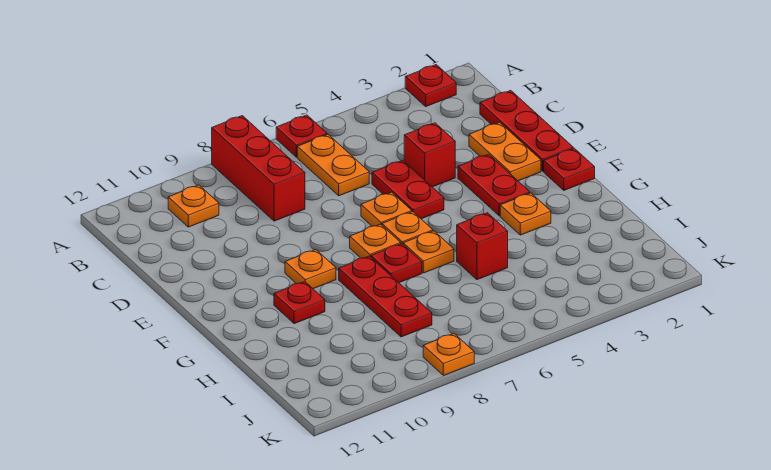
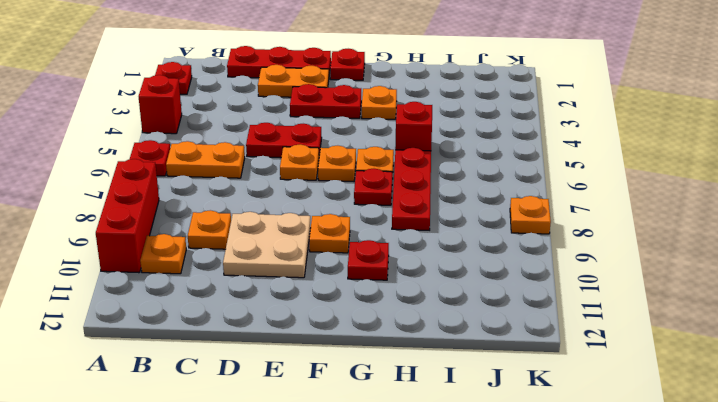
red brick A8:C8 level 1 -> red brick A8:A10 level 1
red brick D4 level 1 -> red brick A4 level 1
none -> tan plate D9:E10 level 1
orange plate F7 level 1 -> orange plate C9 level 1
red plate G8:I8 level 1 -> red plate H6:H8 level 1

